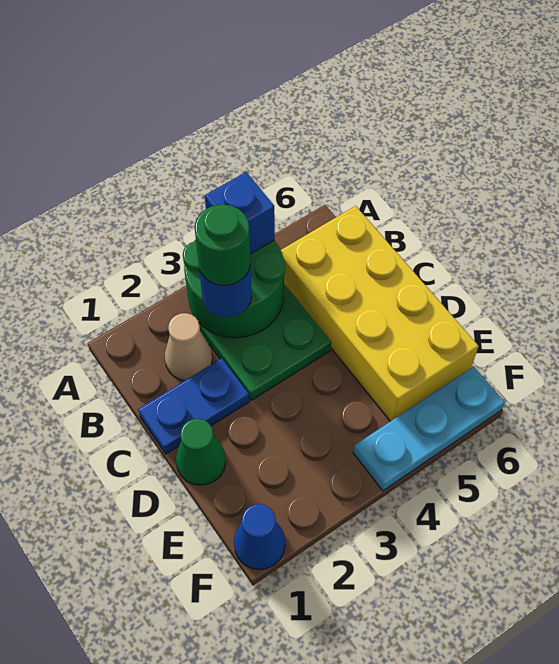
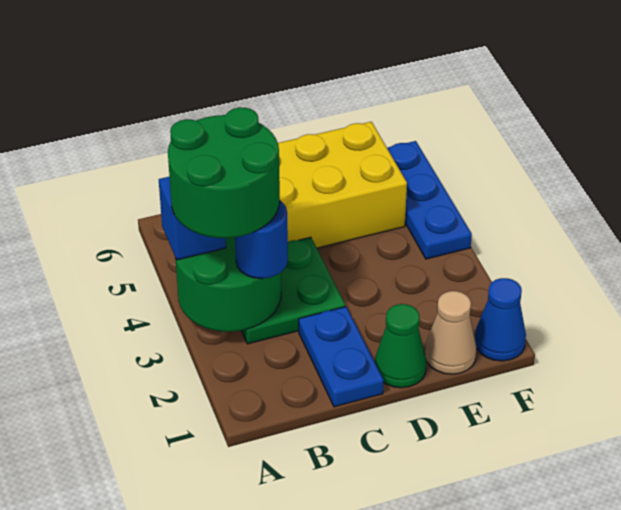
tan cone B2 level 1 -> tan cone E1 level 1
green round brick B3 level 4 -> green round brick A3:B4 level 4
cyan plate F4:F6 level 1 -> blue plate F4:F6 level 1

